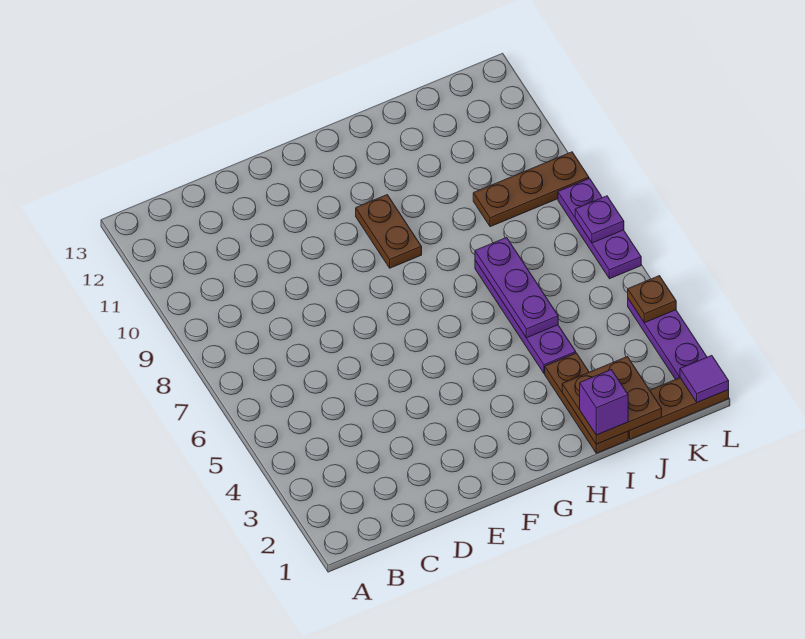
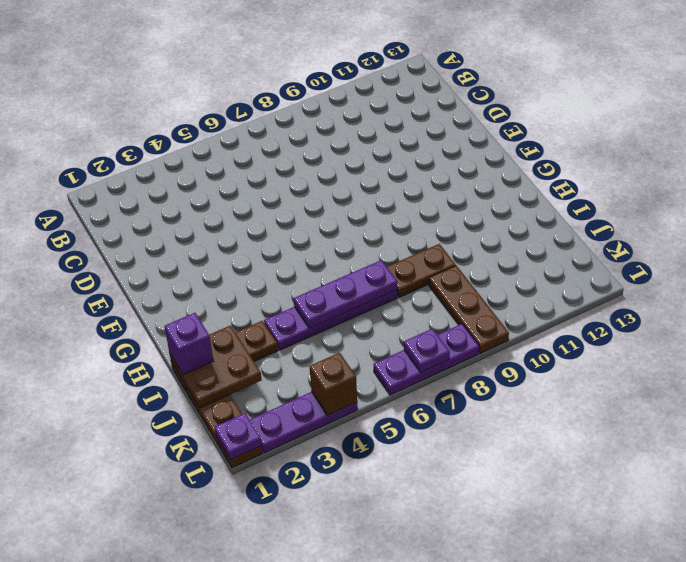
brown plate G9:G10 level 1 -> brown plate I8:I9 level 1
purple tile L1 level 2 -> purple plate L1 level 2
brown plate L4 level 2 -> brown brick L4 level 2

